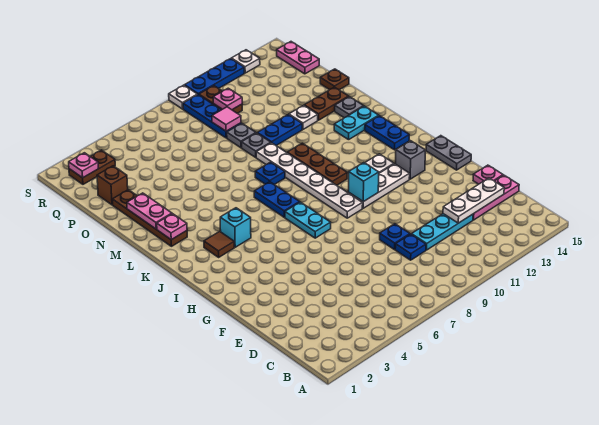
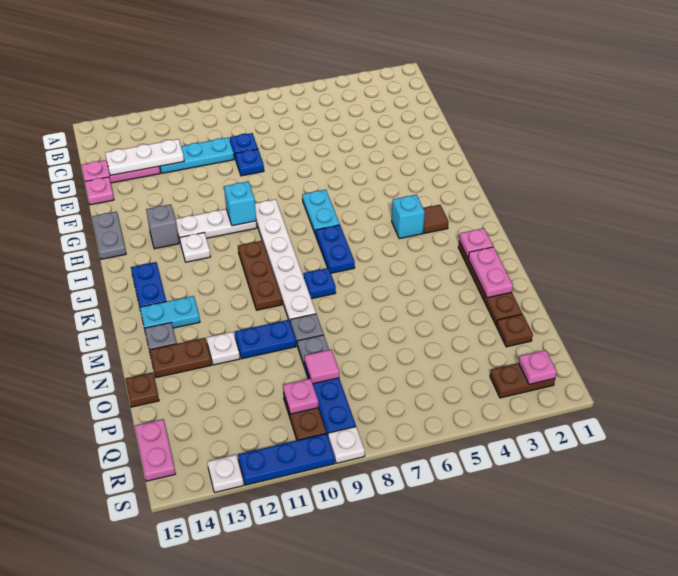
brown brick P2 level 1 -> brown plate P2 level 1

